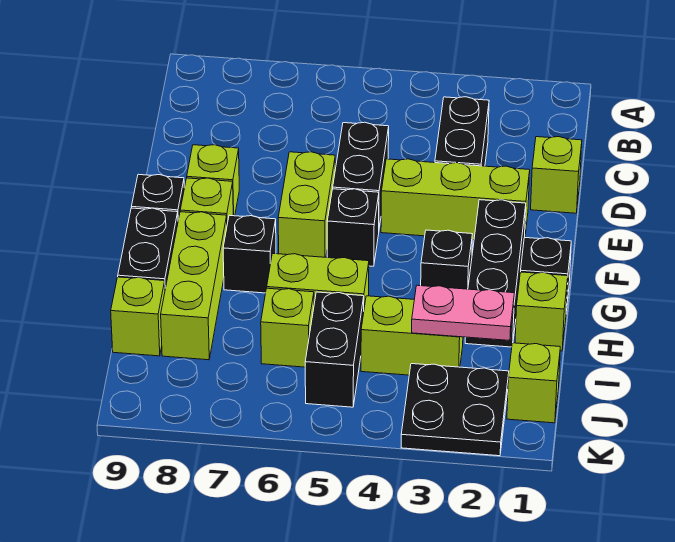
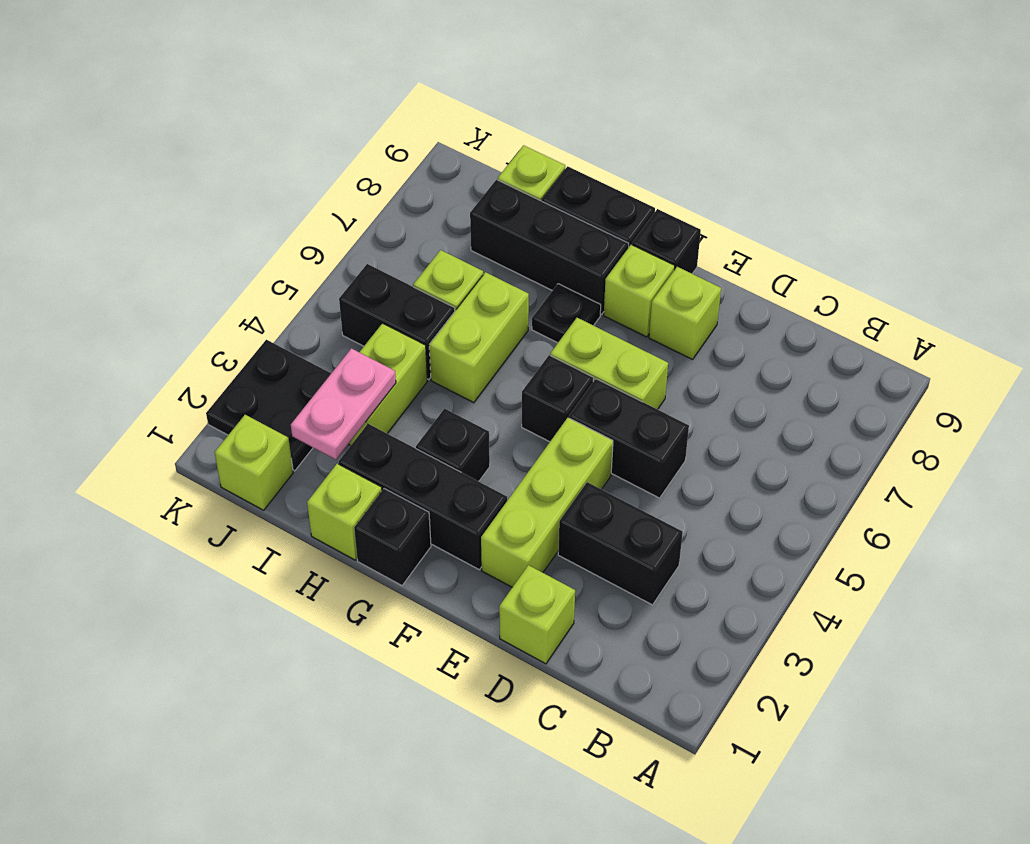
black brick G7 level 1 -> black plate G7 level 1
lime brick G8:I8 level 1 -> black brick G8:I8 level 1

